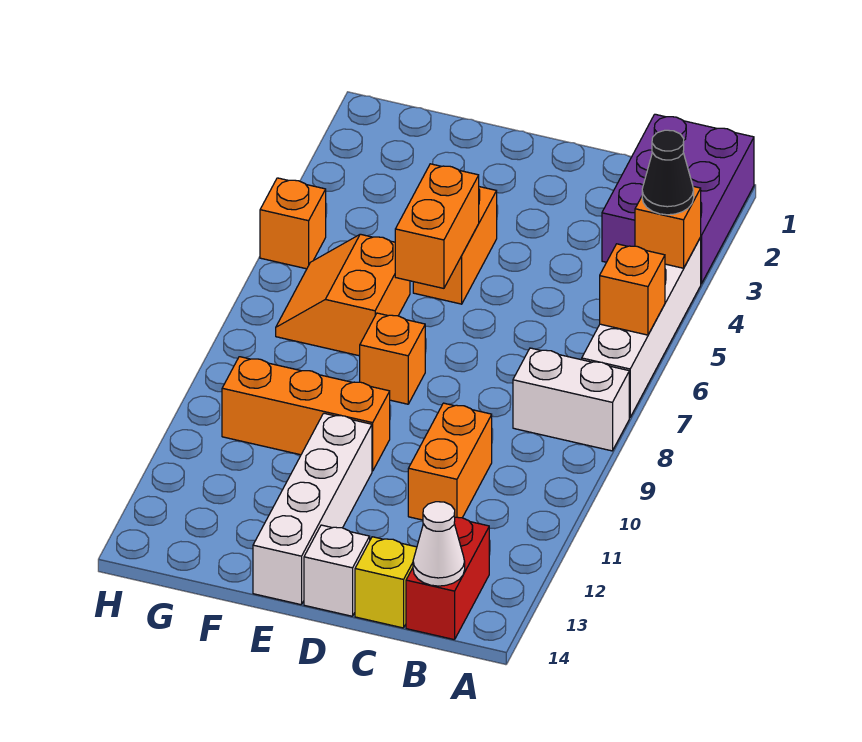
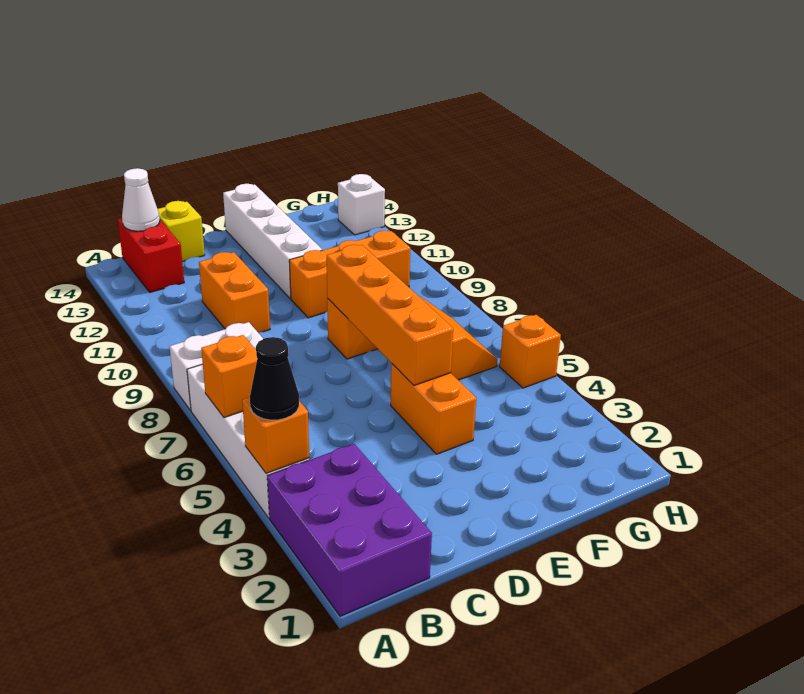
white brick D14 level 1 -> white brick H13 level 1
orange brick E5:E6 level 2 -> orange brick E5:E8 level 2

